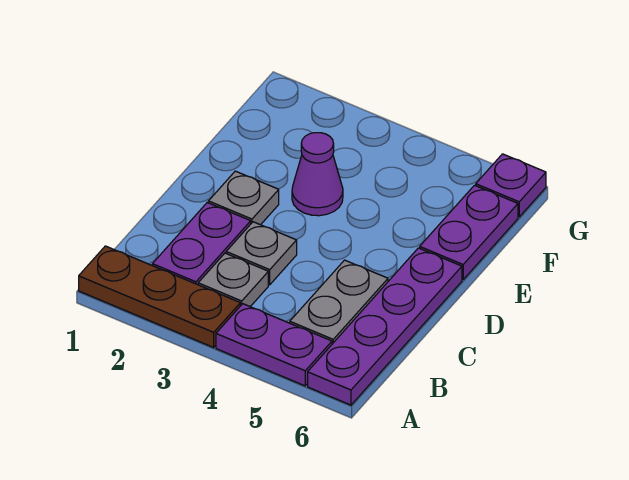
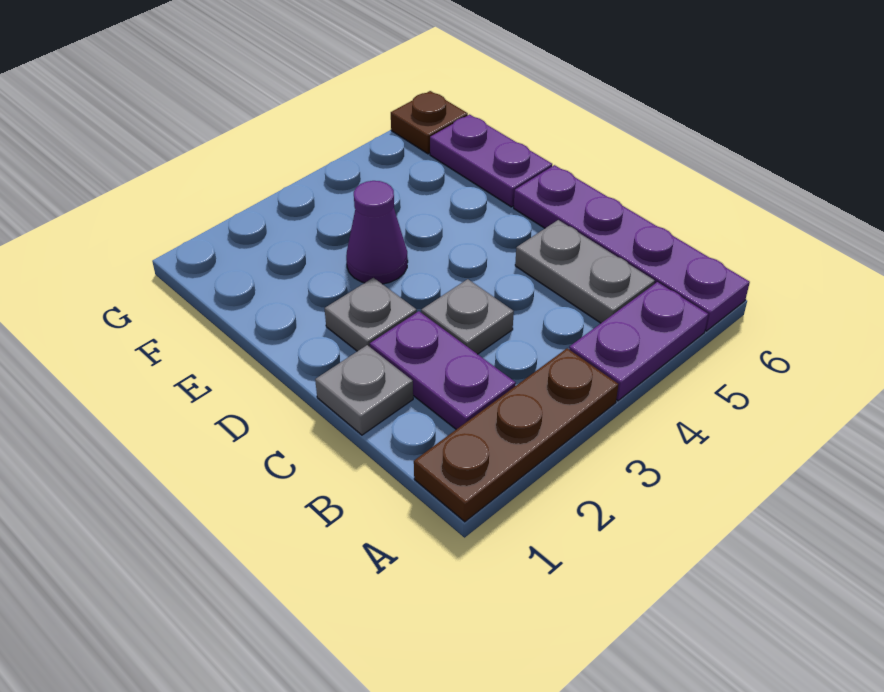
grey plate B3 level 1 -> grey plate C1 level 1
purple plate G6 level 1 -> brown plate G6 level 1

